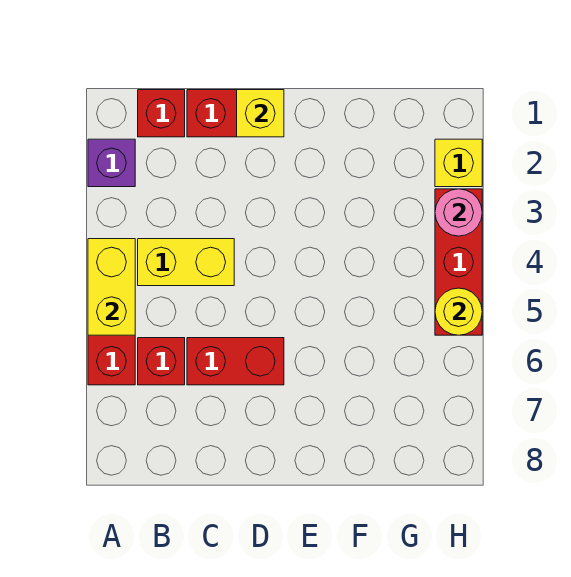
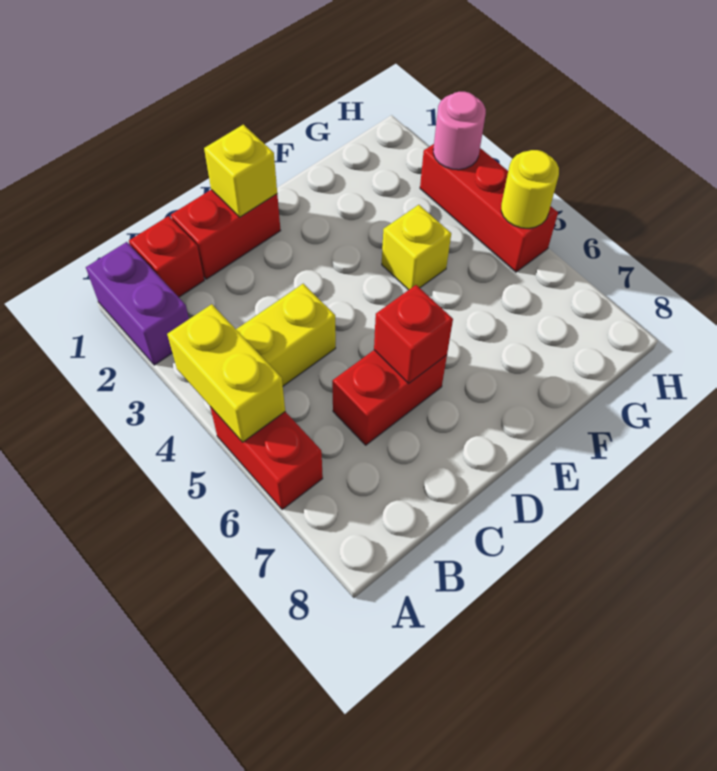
purple brick A2 level 1 -> purple brick A1:A2 level 1
red brick B6 level 1 -> red brick D6 level 2
yellow brick H2 level 1 -> yellow brick F4 level 1

